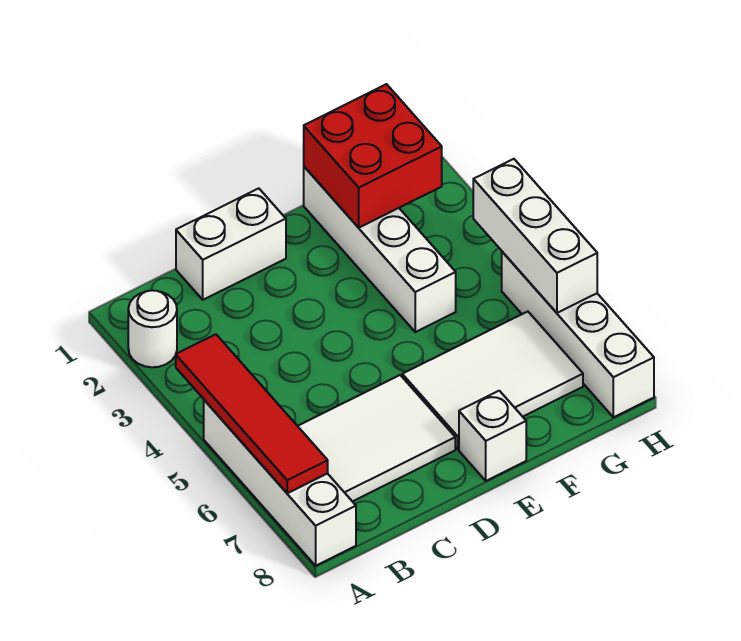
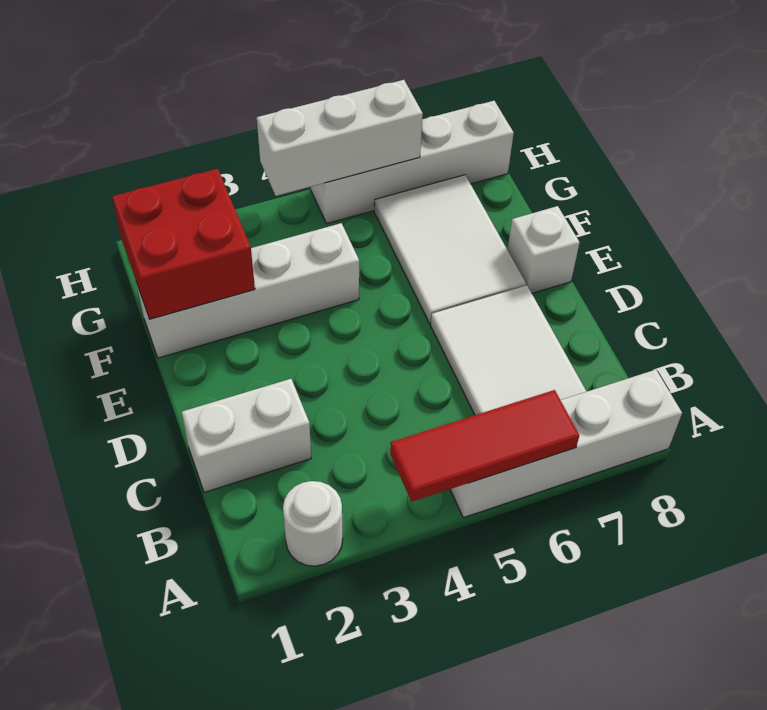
red tile A4:A7 level 2 -> red tile A4:A6 level 2
white brick C1:D1 level 1 -> white brick C1:C2 level 1

